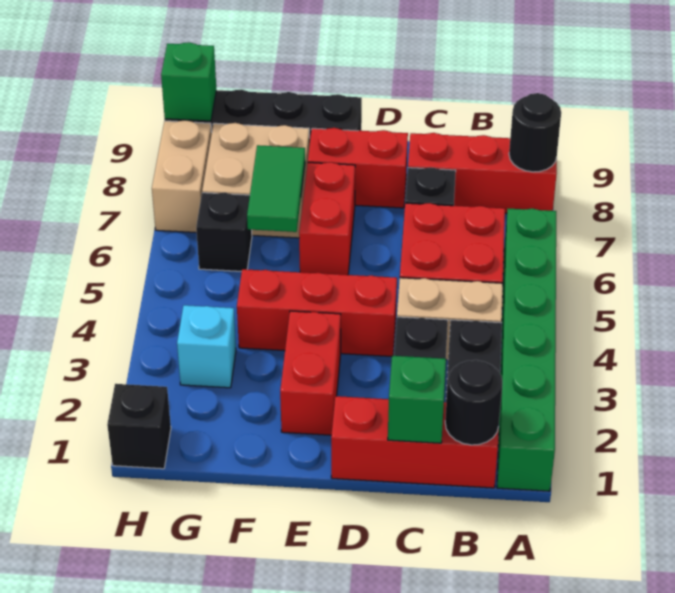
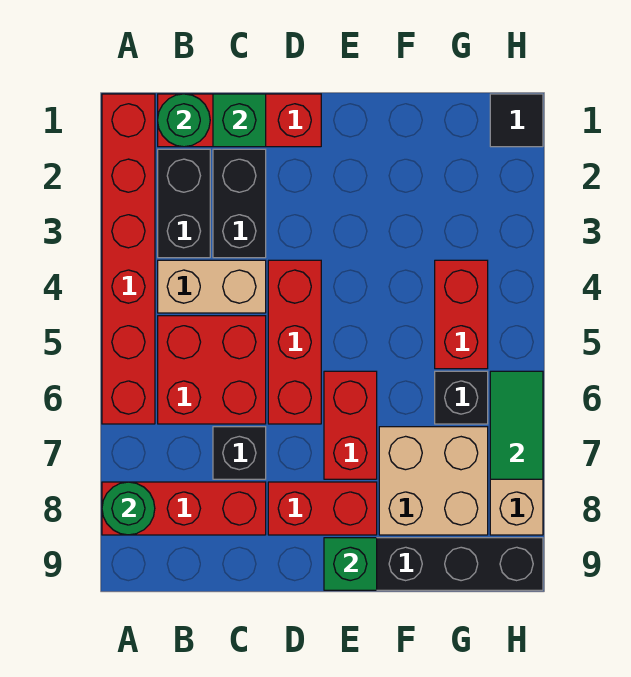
green brick A1:A6 level 1 -> red brick A1:A6 level 1
black round brick A8 level 2 -> green round brick A8 level 2
black round brick B1 level 2 -> green round brick B1 level 2
red brick D4:F4 level 1 -> red brick D4:D6 level 1
red brick E2:E3 level 1 -> red brick G4:G5 level 1
green tile F6:F7 level 2 -> green tile H6:H7 level 2
cyan brick G3 level 1 -> none
black brick H1 level 1 -> black tile H1 level 1
green brick H9 level 2 -> green brick E9 level 2

